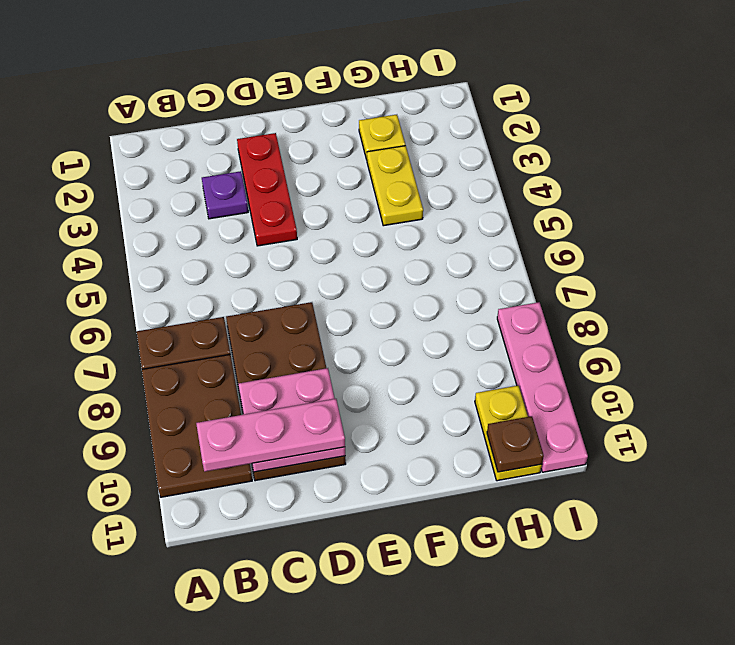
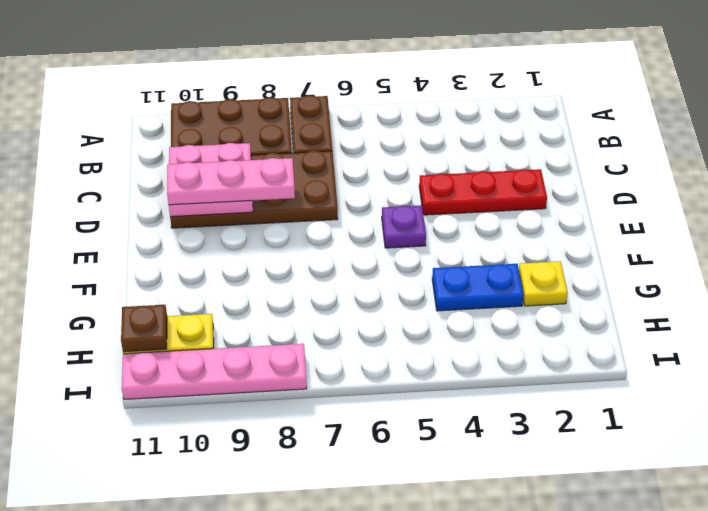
pink plate B10:D10 level 3 -> pink plate D8:D10 level 3
purple plate C3 level 1 -> purple plate E5 level 1
yellow plate G3:G4 level 1 -> blue plate G3:G4 level 1

